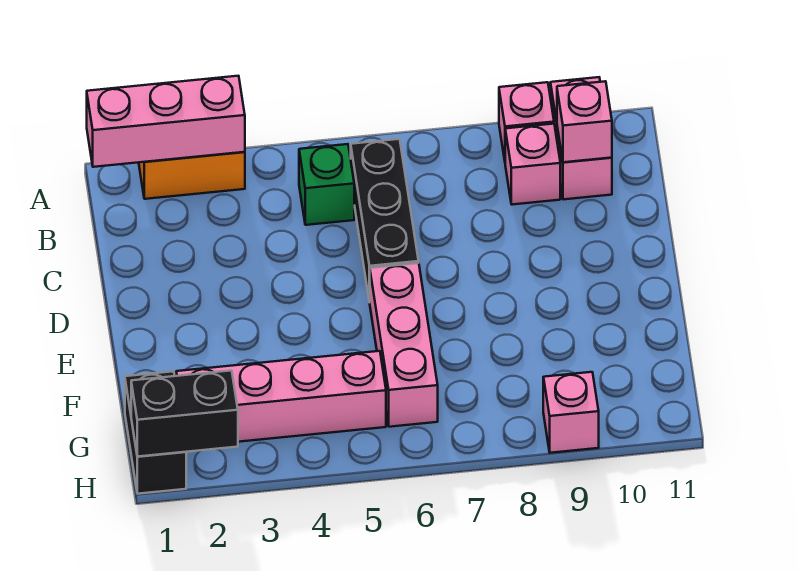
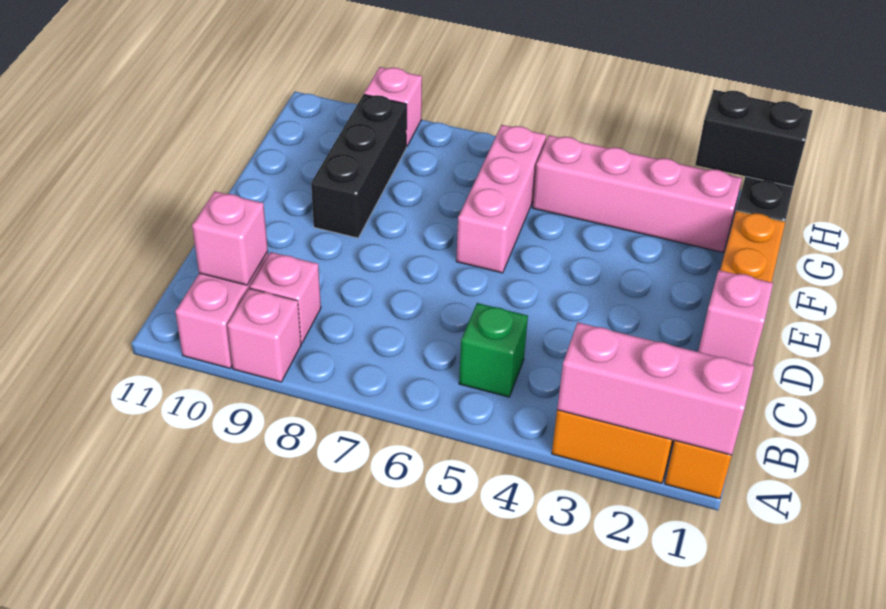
none -> orange brick A1:F1 level 1
black brick B6:D6 level 1 -> black brick E9:G9 level 1
none -> pink brick C1 level 2

